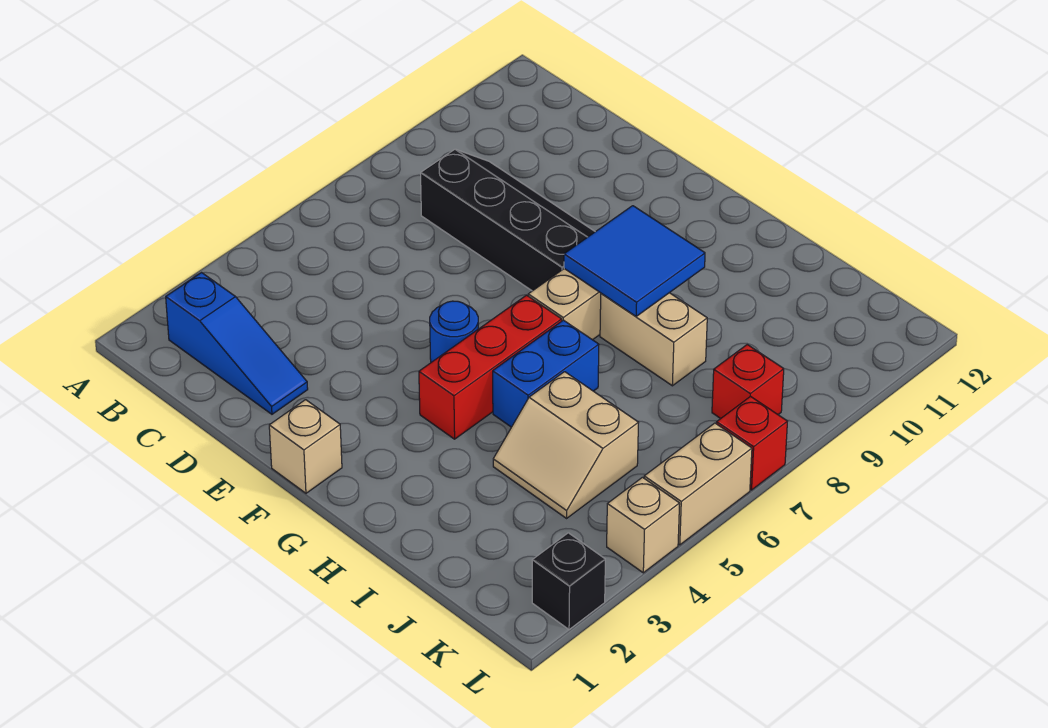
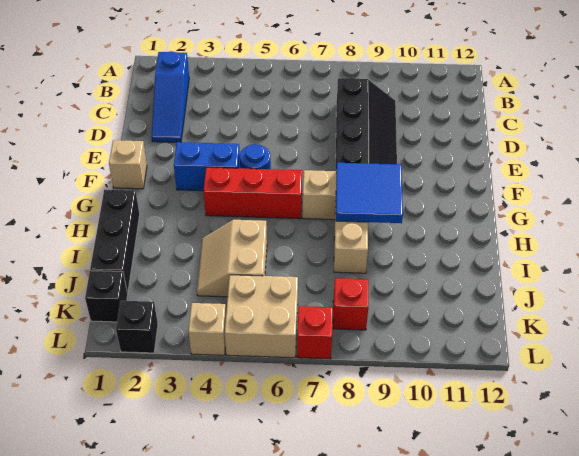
none -> black brick H1:J1 level 1
blue brick H5:H6 level 1 -> blue brick F3:F4 level 1
none -> black brick K1 level 1
tan brick L5:L6 level 1 -> tan brick K5:L6 level 1

